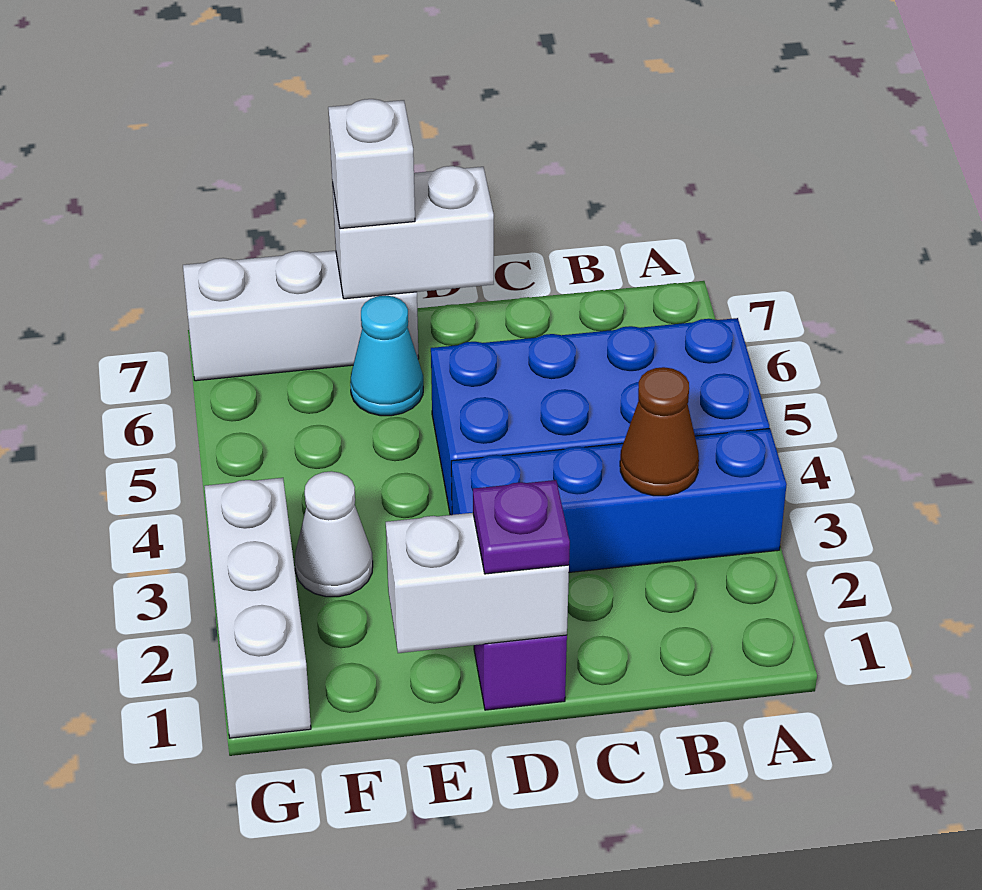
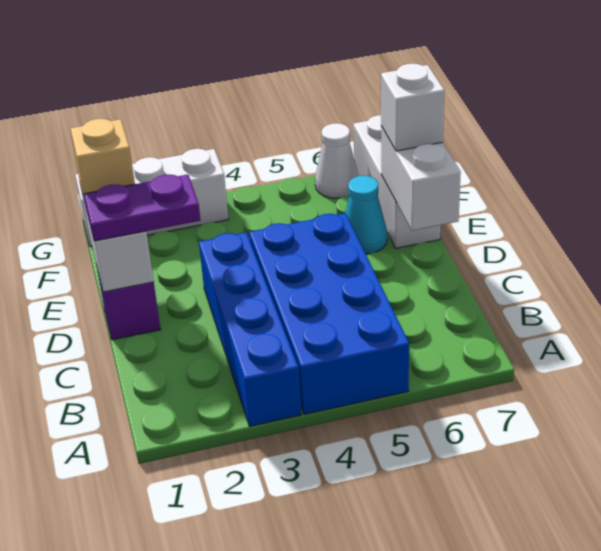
brown cone B3 level 2 -> none
purple plate D1 level 3 -> purple plate D1:D2 level 3
none -> tan brick E1 level 3
white cone F3 level 1 -> white cone G6 level 1

